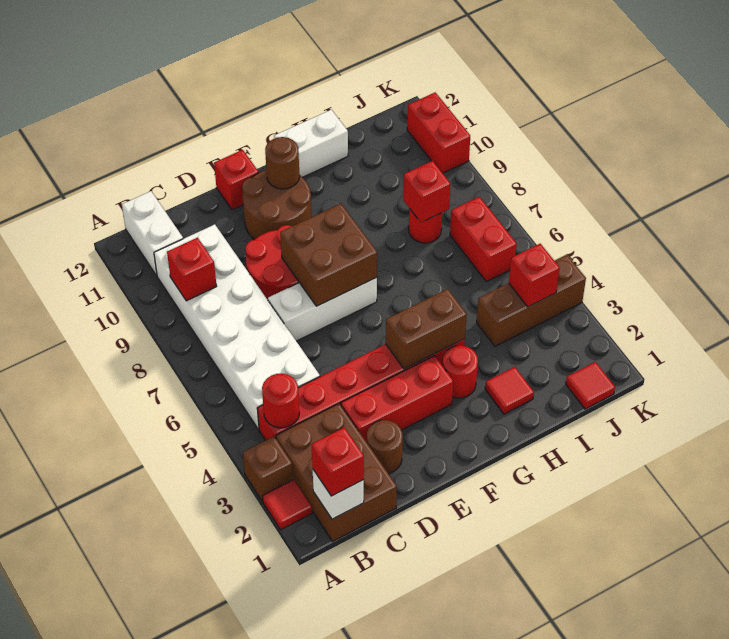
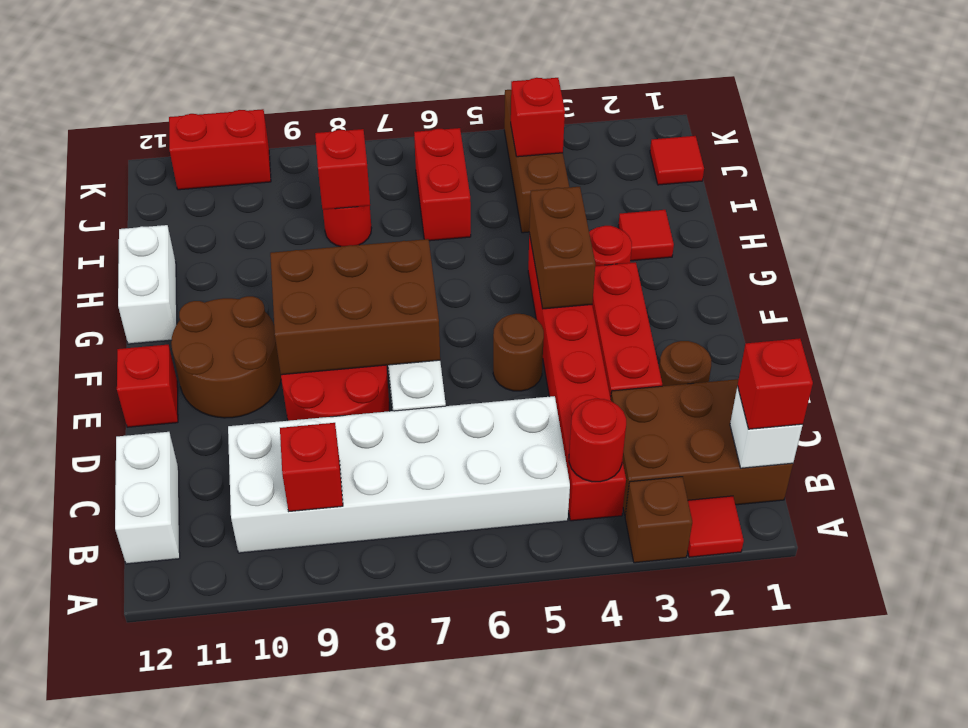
white brick B11:B12 level 1 -> white brick B12:C12 level 1
brown brick E7:F8 level 2 -> brown brick E7:F9 level 2
brown round brick F11 level 2 -> brown round brick E5 level 1
red brick J6:J7 level 1 -> red brick I6:J6 level 1

